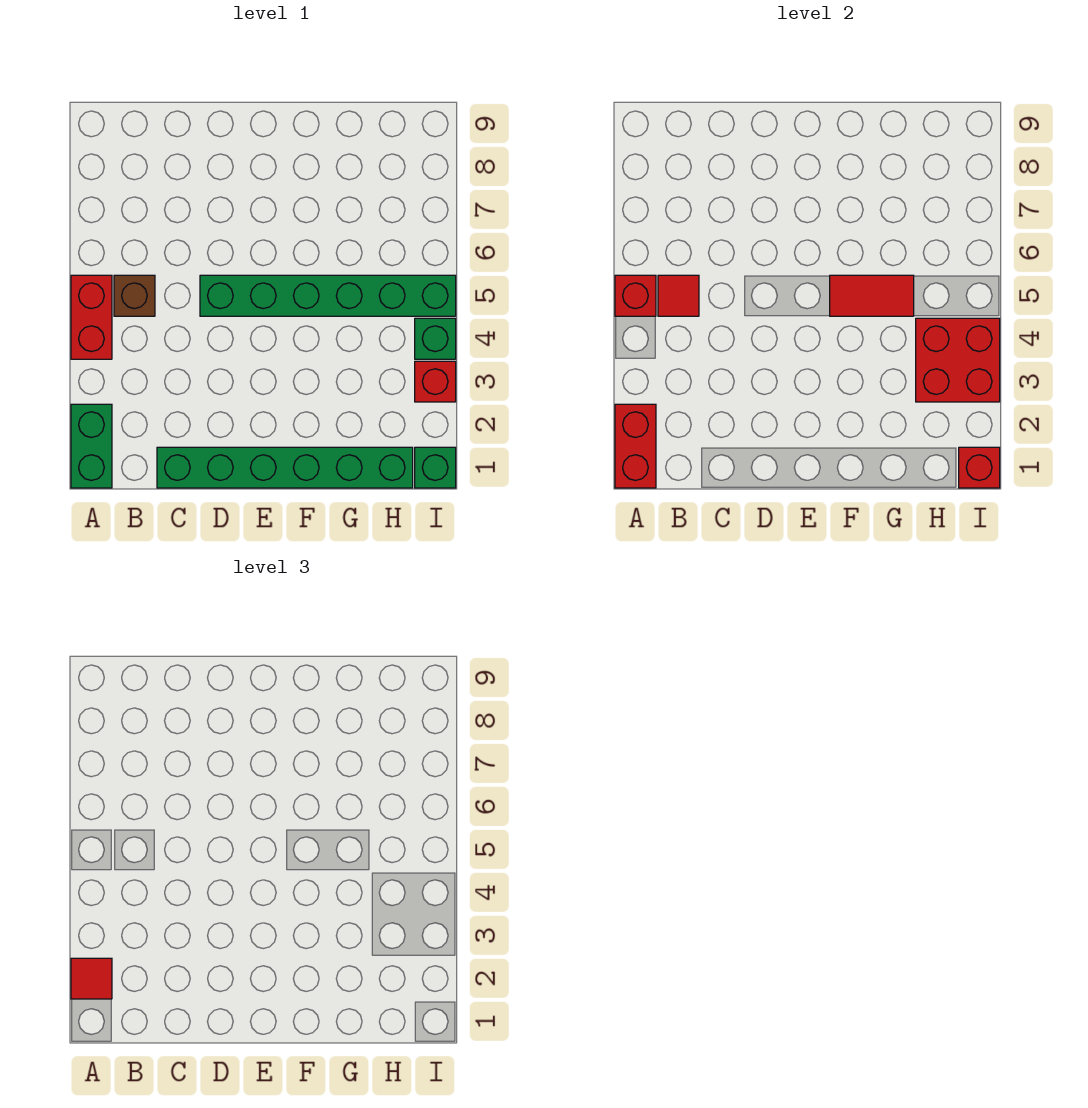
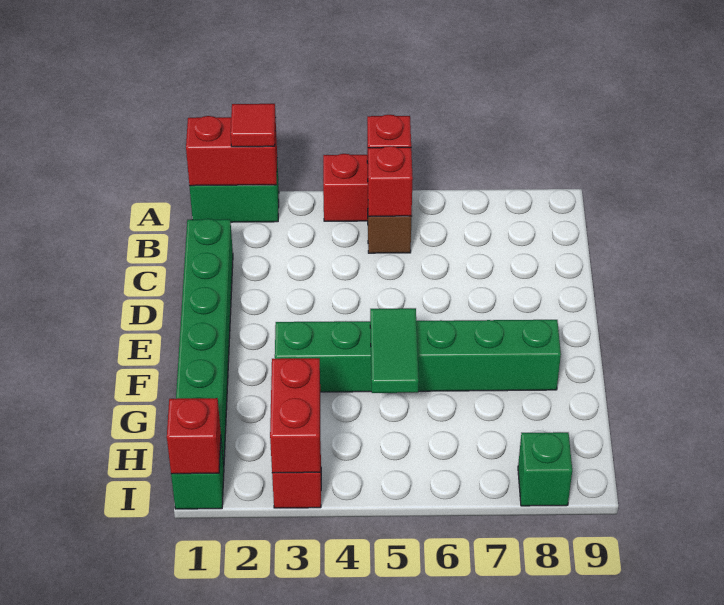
red tile B5 level 2 -> red brick B5 level 2
green brick D5:I5 level 1 -> green brick F3:F8 level 1
red tile F5:G5 level 2 -> green tile F5:G5 level 2
red brick H3:I4 level 2 -> red brick H3:I3 level 2
green brick I4 level 1 -> green brick I8 level 1

